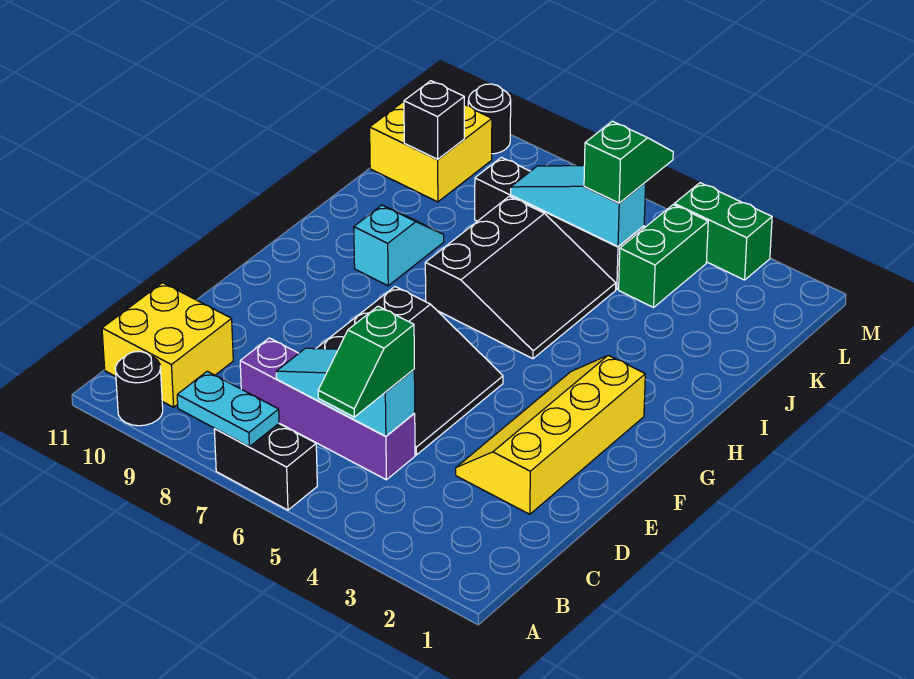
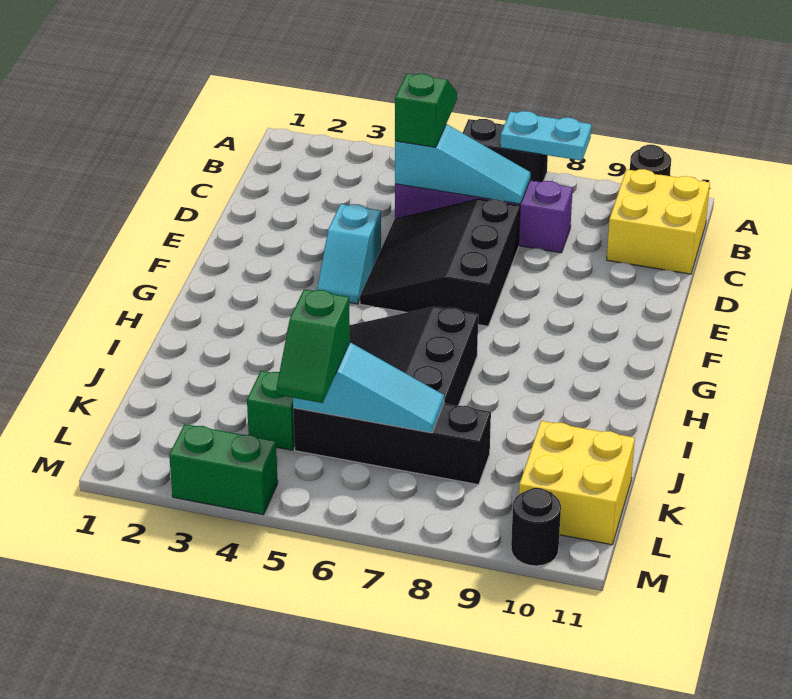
yellow slope D2:G3 level 1 top 2 -> none
cyan slope H9:I9 level 1 top H -> cyan slope E4:F4 level 1 top E
green brick K4:L4 level 1 -> green brick K4 level 1
black brick K10 level 2 -> none

